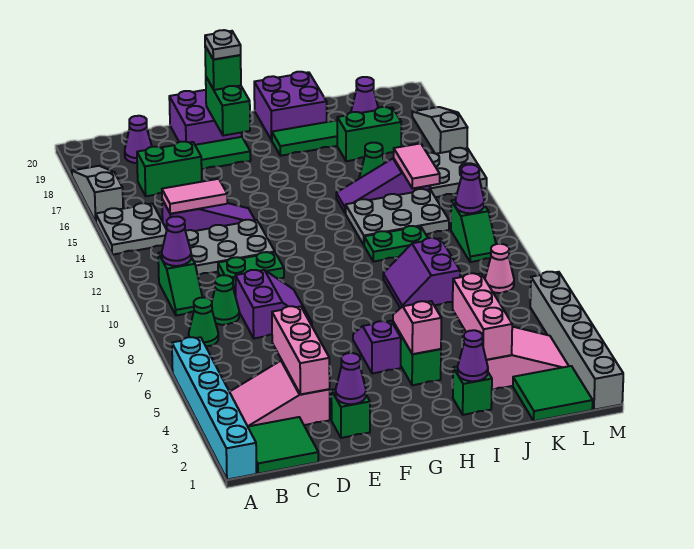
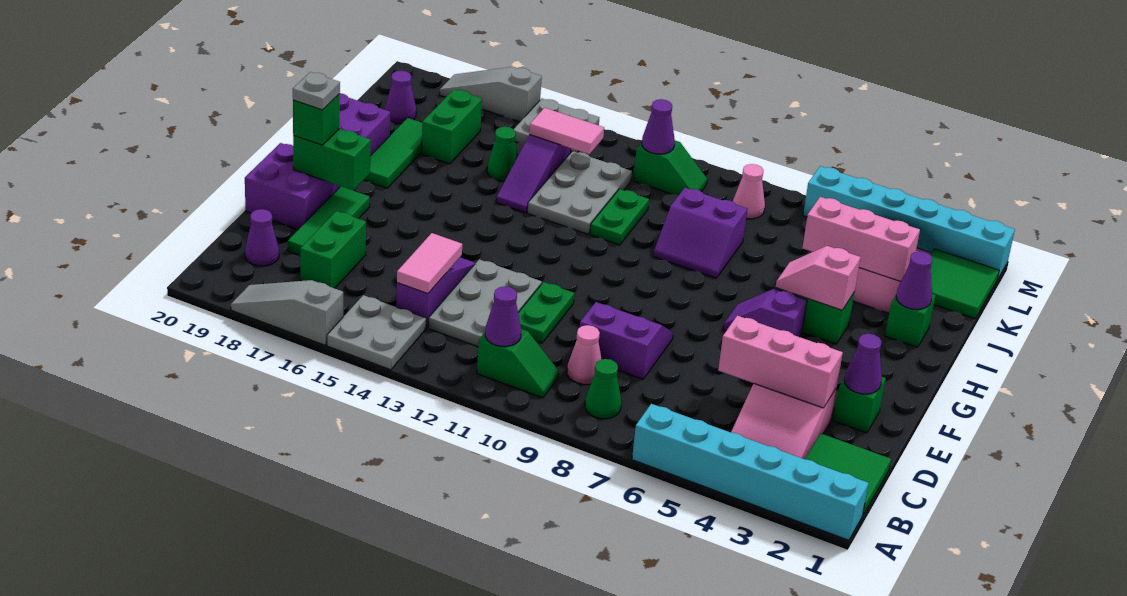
green cone C9 level 1 -> pink cone C9 level 1
grey brick M1:M6 level 1 -> cyan brick M1:M6 level 1

